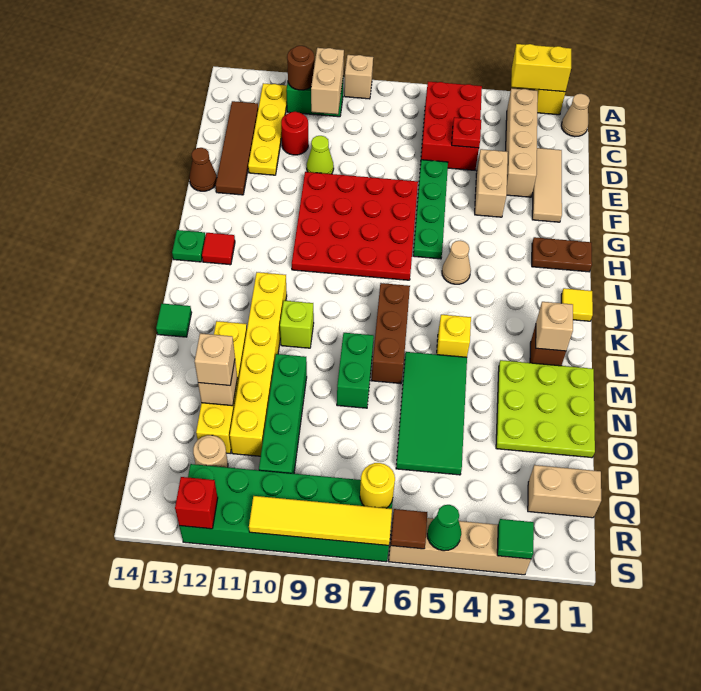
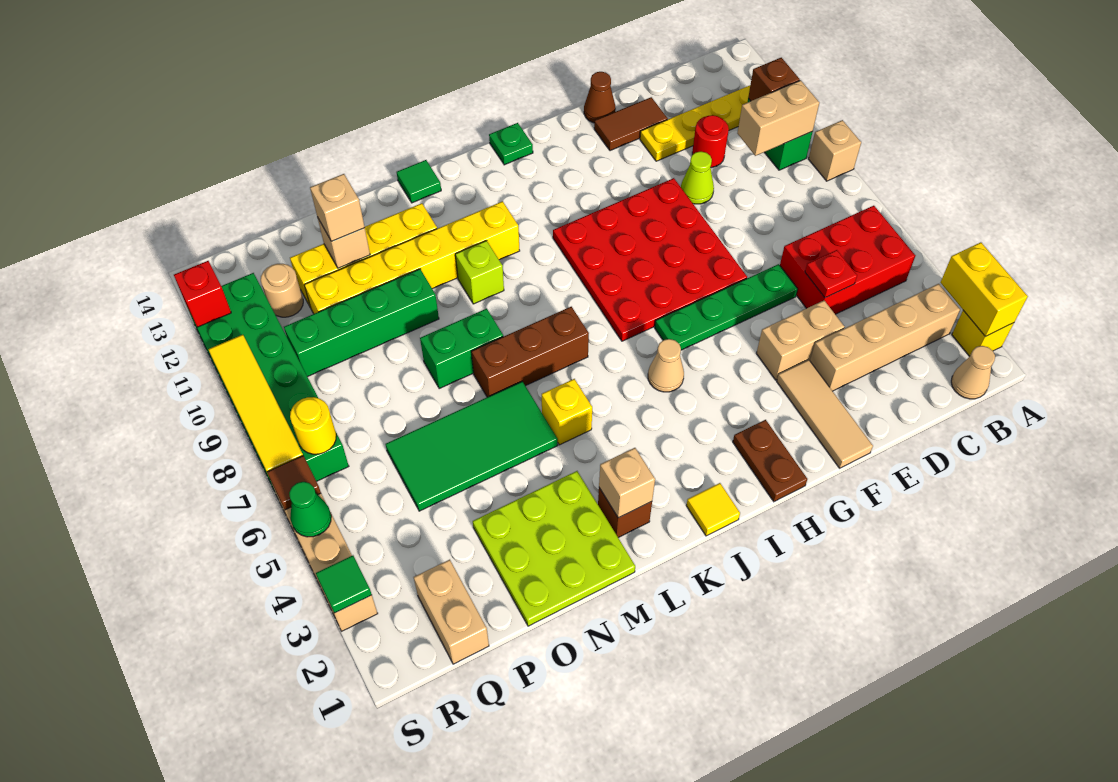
brown round brick B11 level 2 -> brown brick B11 level 2
brown tile C13:F13 level 1 -> brown tile E13:F13 level 1
tan tile D2:F2 level 1 -> tan tile F1:F3 level 1
red tile I13 level 1 -> none

